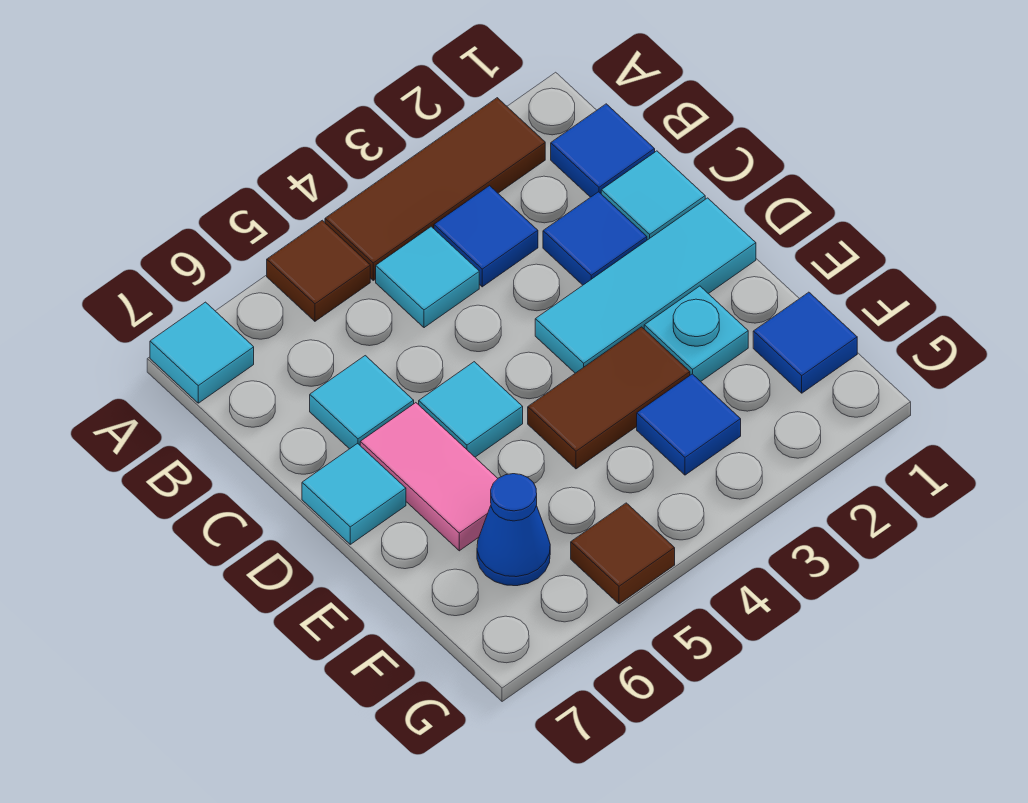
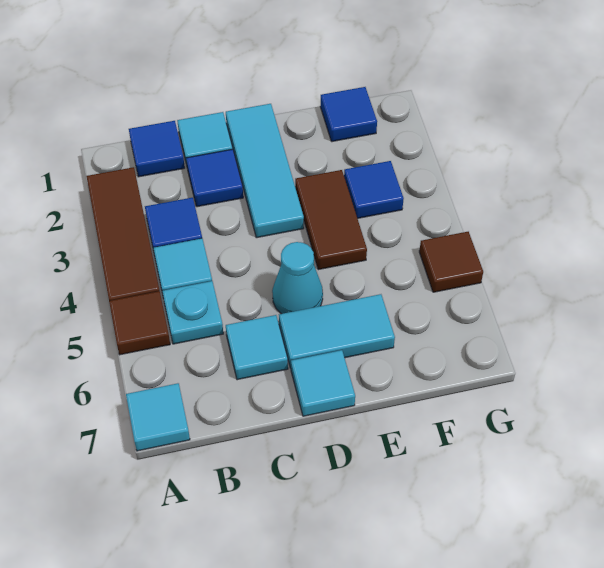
cyan tile D5 level 1 -> cyan cone D5 level 1
pink tile D6:E6 level 1 -> cyan tile D6:E6 level 1
cyan plate E2 level 1 -> cyan plate B5 level 1
blue cone F6 level 1 -> none

